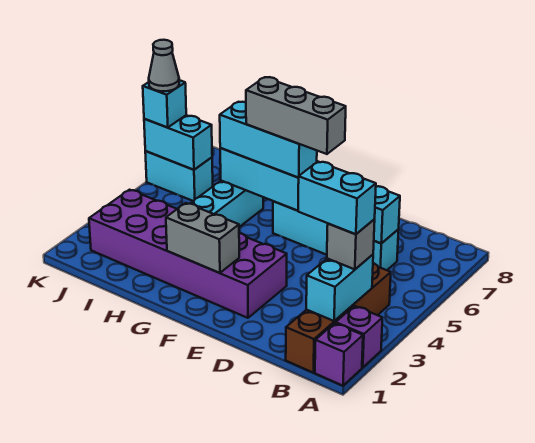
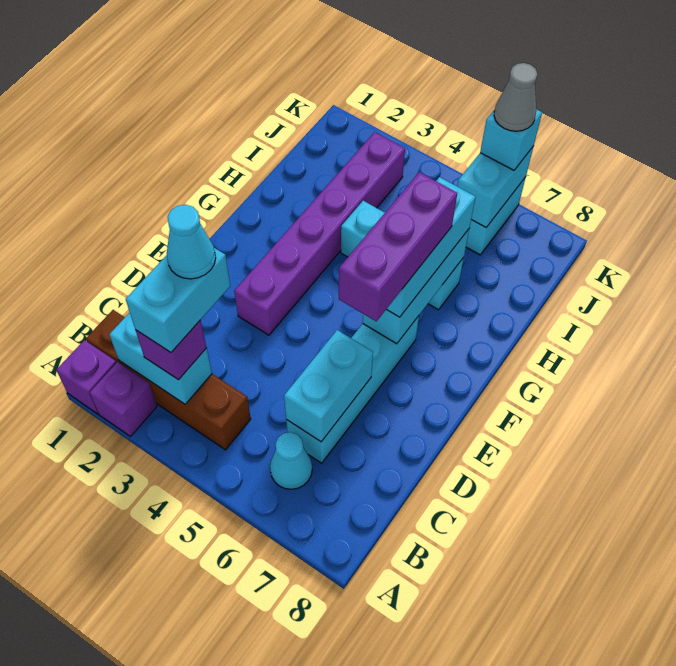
grey brick B3 level 3 -> purple brick B3 level 3
none -> cyan cone B6 level 1
none -> cyan cone C3 level 5
purple brick E2:J3 level 1 -> purple brick E3:J3 level 1
grey brick E6:G6 level 4 -> purple brick E6:G6 level 4
grey brick F2:G2 level 2 -> none

